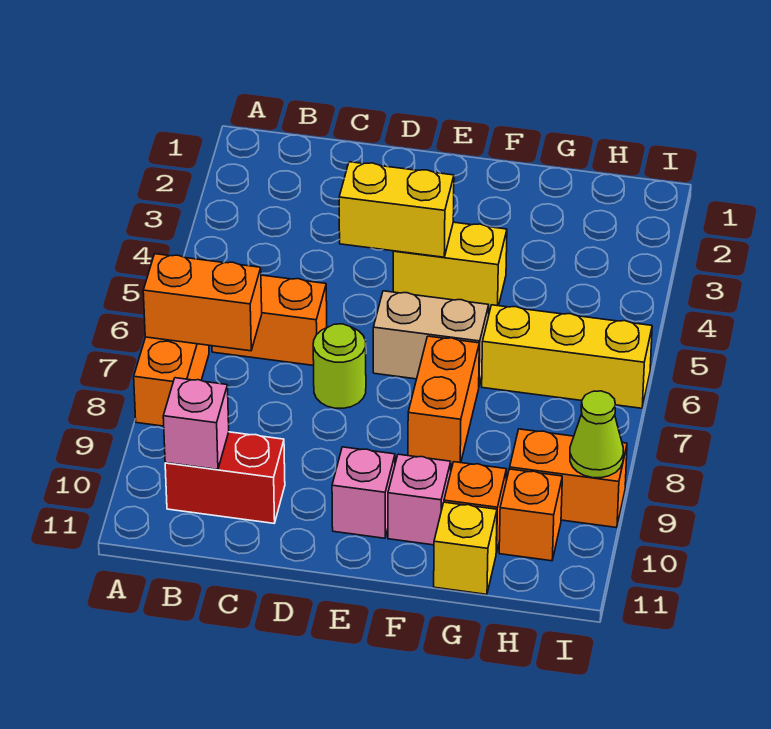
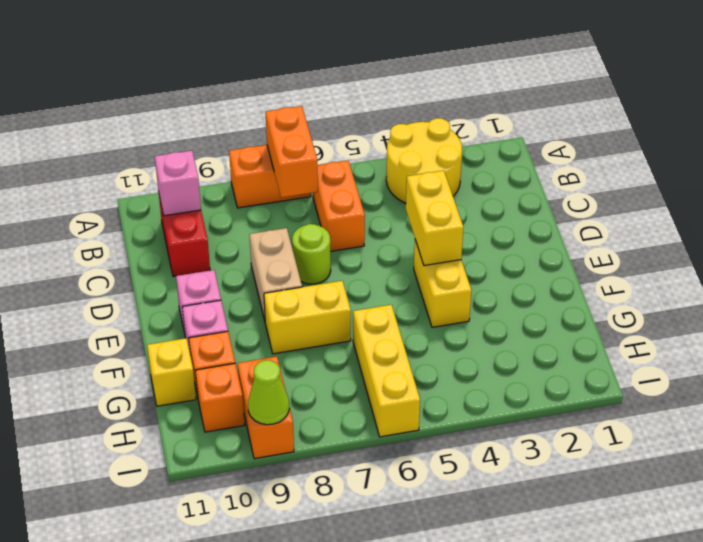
none -> yellow round brick A3:B4 level 1
tan brick E6:F6 level 1 -> tan brick D8:E8 level 1
orange brick F7:F8 level 1 -> yellow brick F7:F8 level 1

